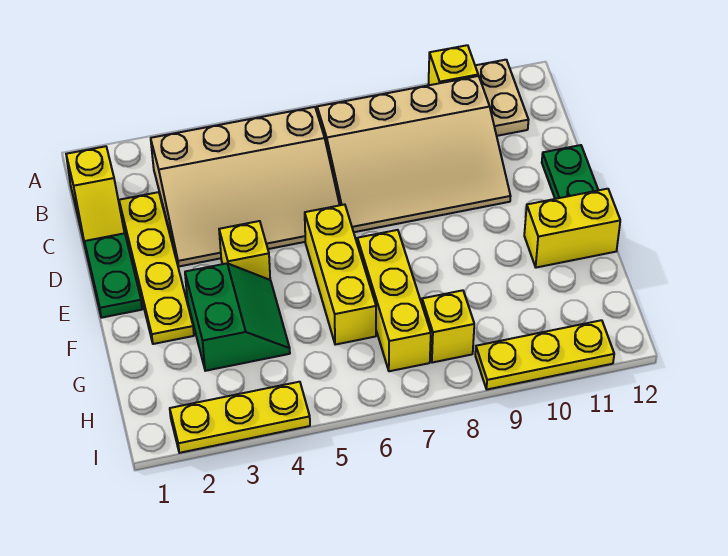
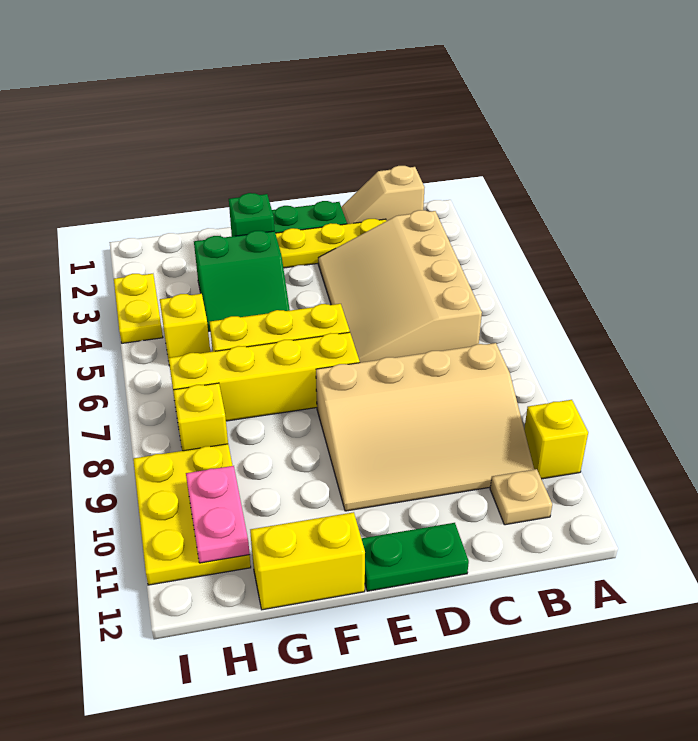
tan plate A11:B11 level 1 -> tan plate B11 level 1
yellow slope B1:C1 level 1 top B -> tan slope B1:C1 level 1 top B
tan slope B7:D10 level 1 top B -> tan slope B8:E10 level 1 top 8
yellow brick E4 level 1 -> yellow brick H5 level 1
none -> green brick F2 level 2
yellow brick F7:H7 level 1 -> yellow brick E7:H7 level 1
yellow brick F11:F12 level 1 -> yellow brick F12:G12 level 1
none -> pink plate H10:H11 level 2
yellow plate I2:I4 level 1 -> yellow plate I3:I4 level 1
yellow plate I9:I11 level 1 -> yellow plate H9:I11 level 1

